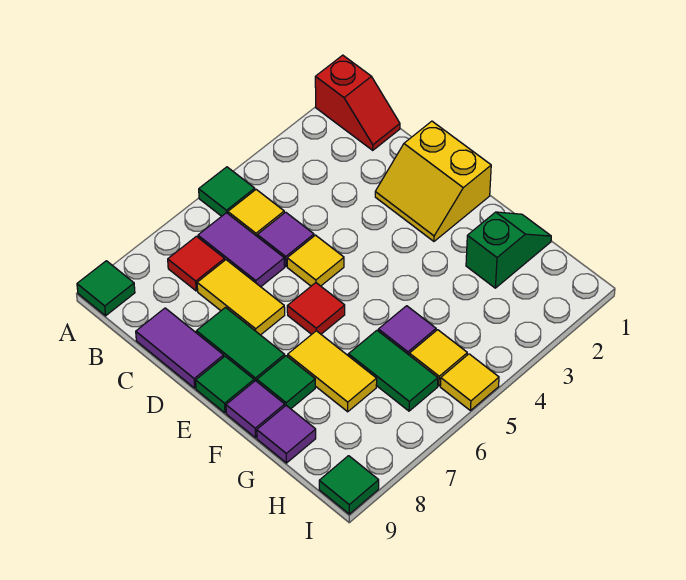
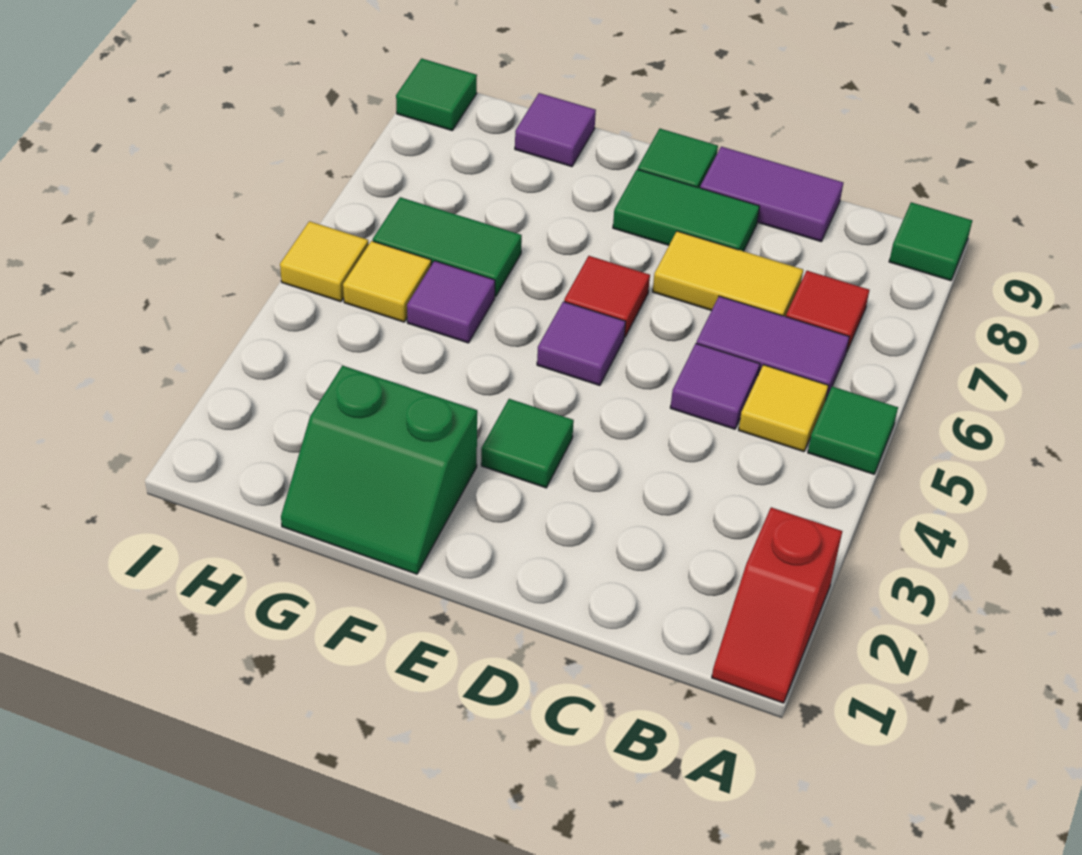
red slope A1:B1 level 1 top A -> red slope A1:A2 level 1 top 2
yellow slope D1:E2 level 1 top 1 -> none
yellow tile D5 level 1 -> none
yellow tile F7:G7 level 1 -> none
green tile F8 level 1 -> green tile E3 level 1
purple tile F9 level 1 -> purple tile E5 level 1
green slope G1:G2 level 1 top 2 -> green slope F1:G2 level 1 top 2

